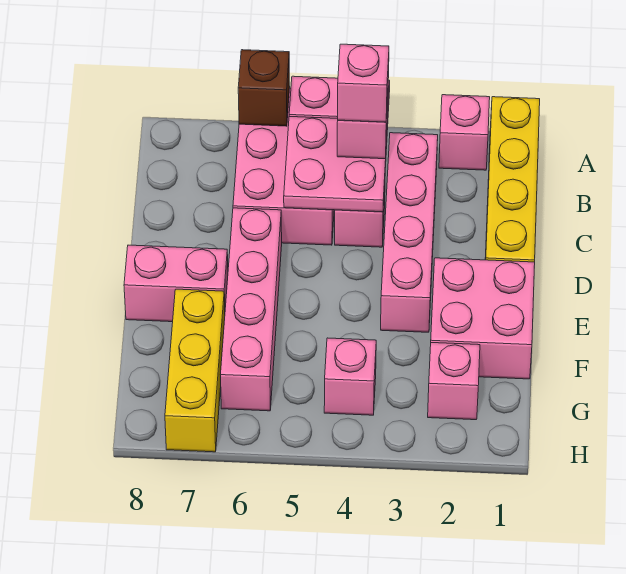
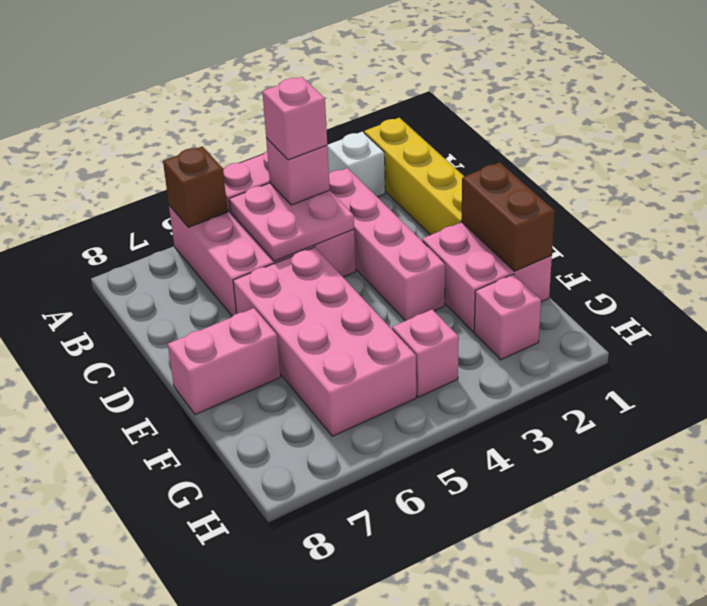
pink brick A2 level 1 -> white brick A2 level 1
pink brick D6:G6 level 1 -> pink brick D5:G6 level 1
none -> brown brick E1:F1 level 2
yellow brick F7:H7 level 1 -> none

